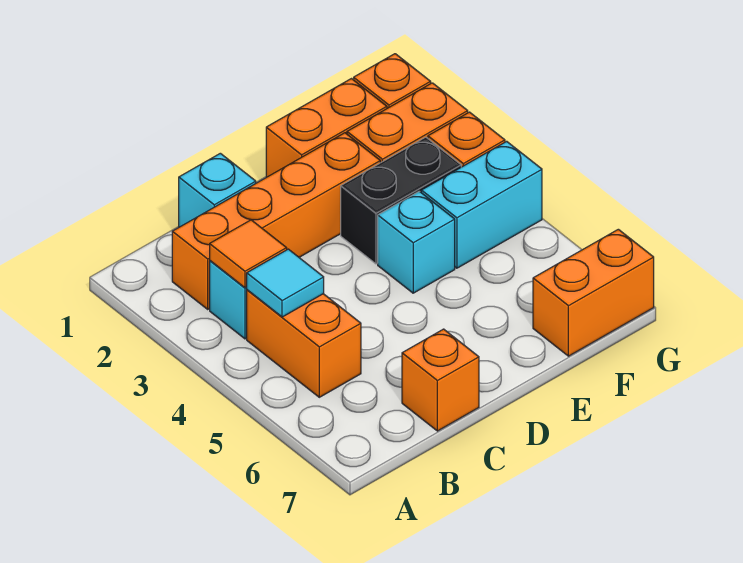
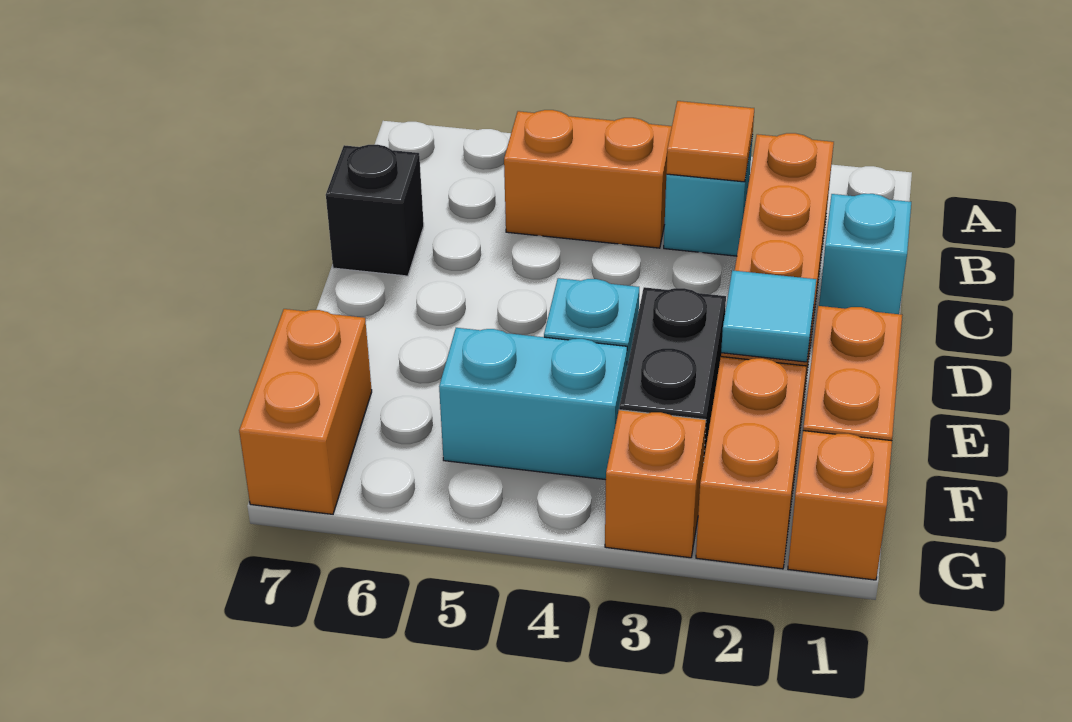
cyan tile B4 level 2 -> cyan tile E2 level 2
orange brick C7 level 1 -> black brick C7 level 1
cyan brick F4:G4 level 1 -> cyan brick F4:F5 level 1

